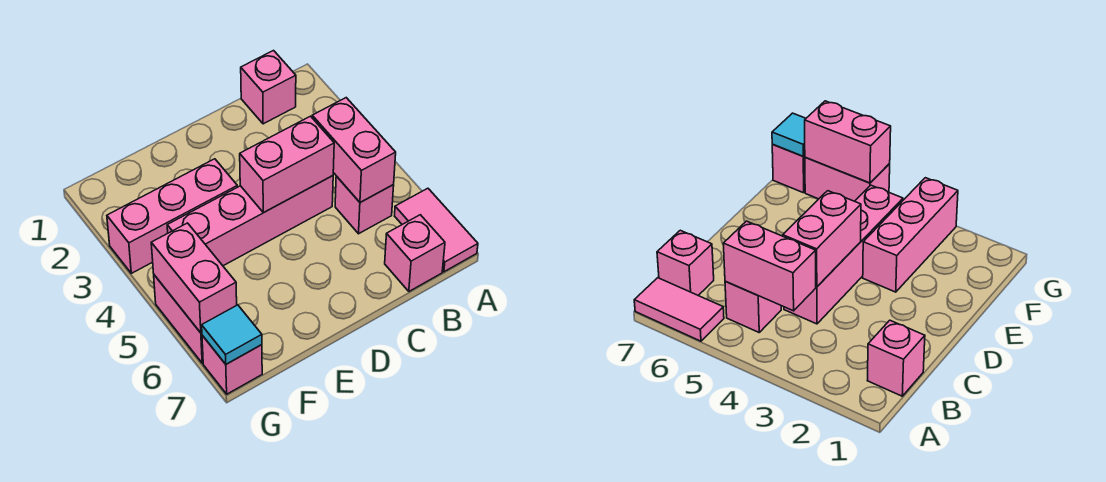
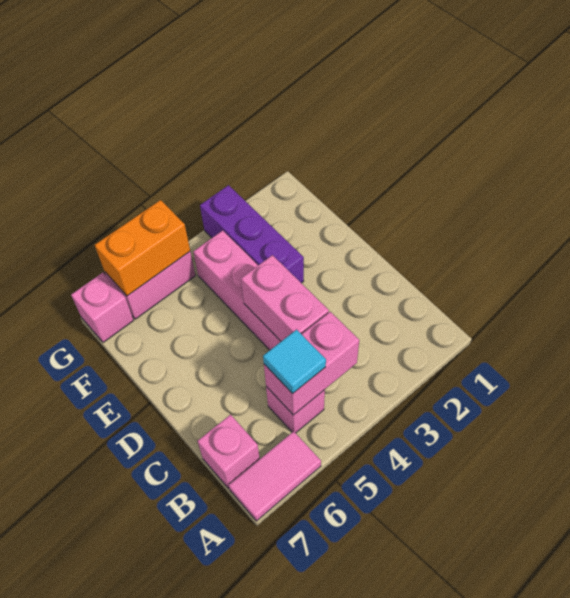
pink brick B1 level 1 -> none
pink brick E3:G3 level 1 -> purple brick E3:G3 level 1
pink brick G5:G6 level 2 -> orange brick G5:G6 level 2
cyan tile G7 level 2 -> cyan tile B5 level 3

